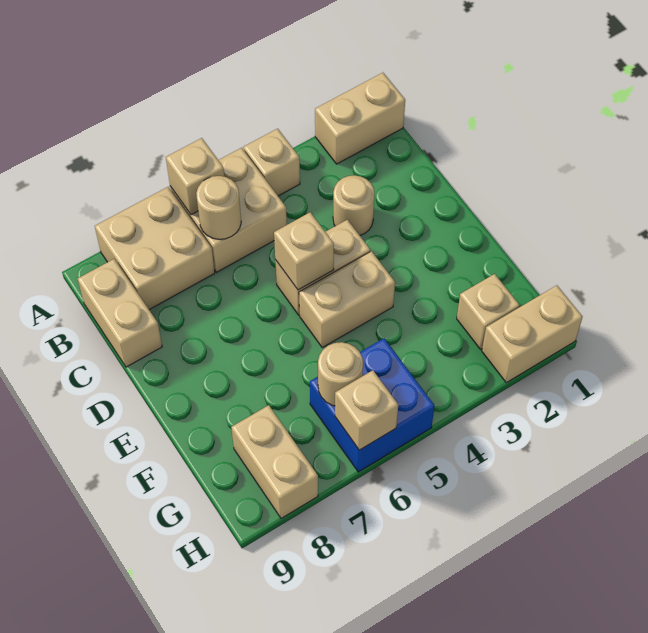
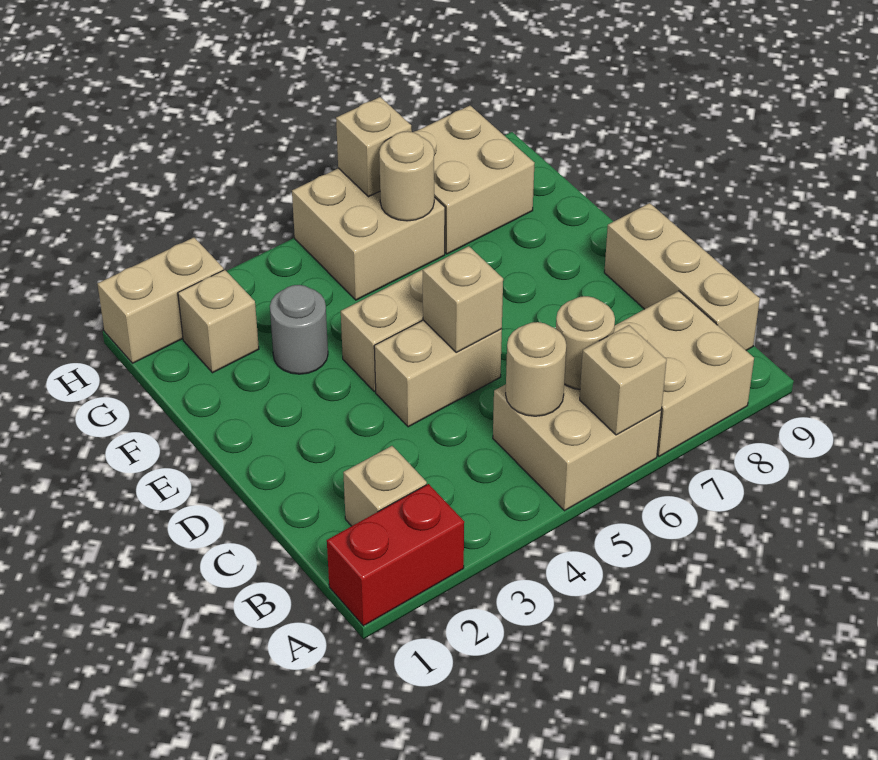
tan brick A1:A2 level 1 -> red brick A1:A2 level 1
tan brick A4 level 1 -> tan brick B2 level 1
tan brick B9:C9 level 1 -> tan brick B9:D9 level 1
tan round brick C3 level 1 -> tan round brick B5 level 2
none -> grey round brick F3 level 1
blue brick G5:H6 level 1 -> tan brick G5:H6 level 1
tan brick G8:H8 level 1 -> tan brick G7:H8 level 1

